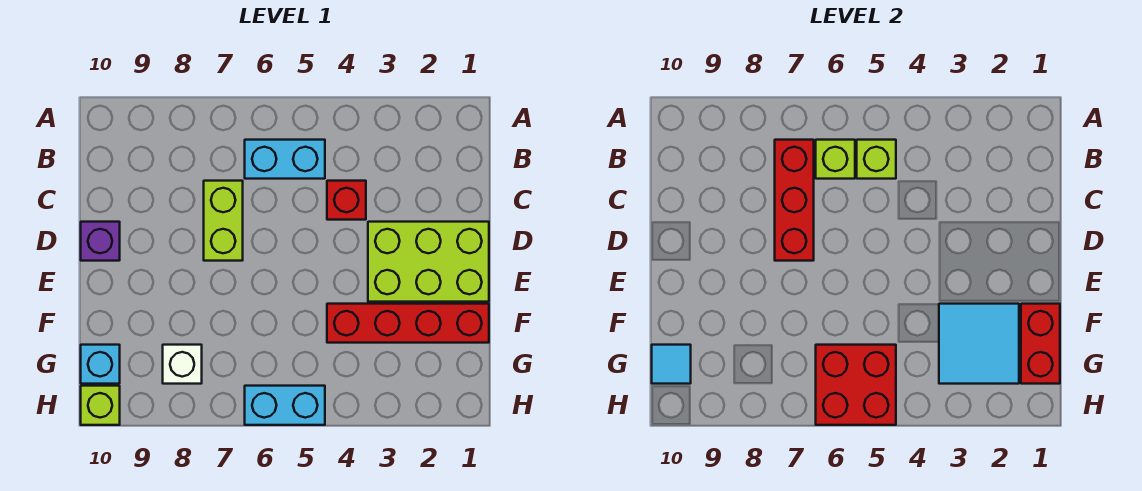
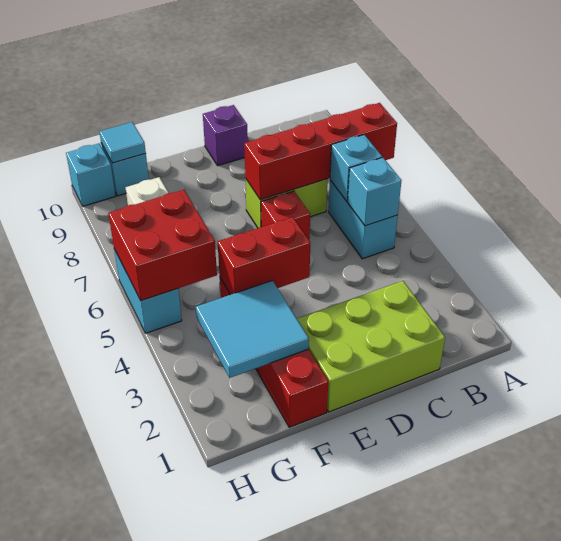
lime brick B5 level 2 -> cyan brick B5 level 2
lime brick B6 level 2 -> cyan brick B6 level 2
red brick B7:D7 level 2 -> red brick A7:D7 level 2
red brick C4 level 1 -> red brick D6 level 1
lime brick D1:E3 level 1 -> lime brick C1:E2 level 1
red brick F1:G1 level 2 -> red brick E4:F4 level 2
lime brick H10 level 1 -> cyan brick H10 level 1

